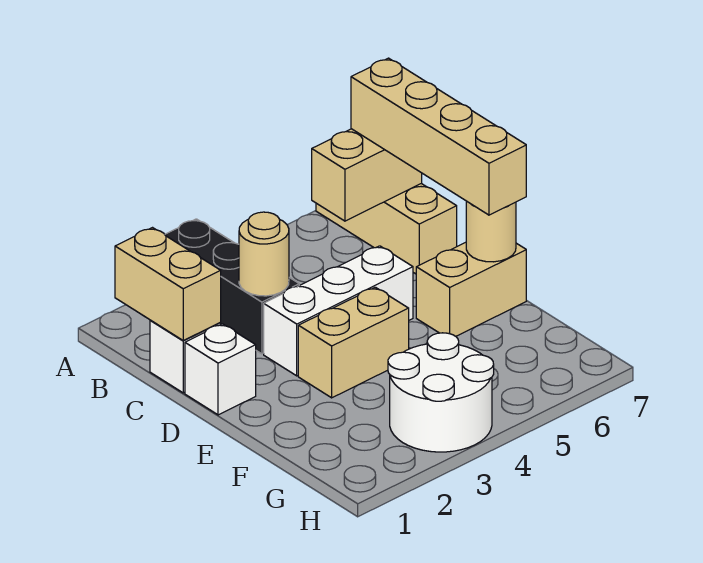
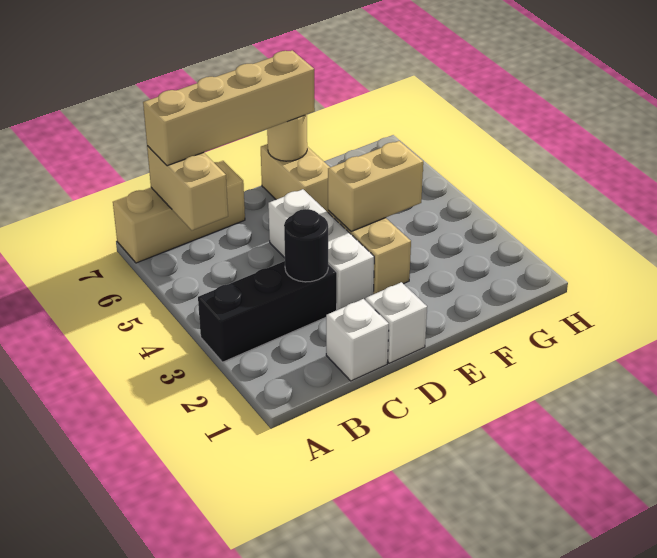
tan brick B1:C1 level 2 -> tan brick E4:F4 level 2
tan round brick C3 level 2 -> black round brick C3 level 2
white round brick G3:H4 level 1 -> none

